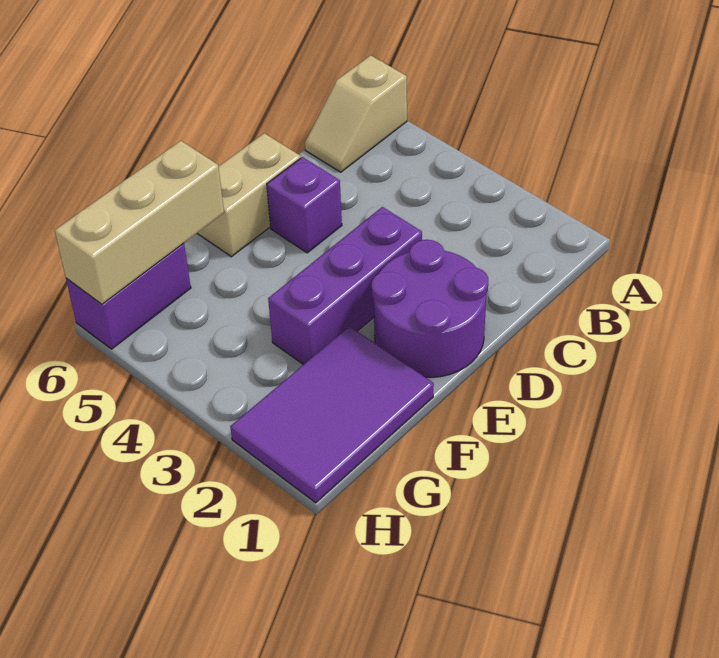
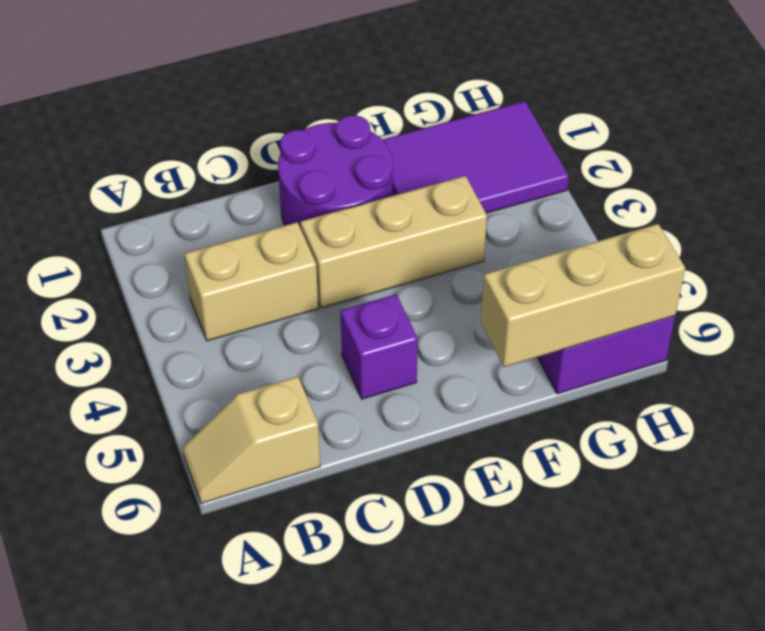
tan slope A6:B6 level 1 top A -> tan slope A6:B6 level 1 top B
purple brick D3:F3 level 1 -> tan brick D3:F3 level 1
tan brick D6:E6 level 1 -> tan brick B3:C3 level 1

